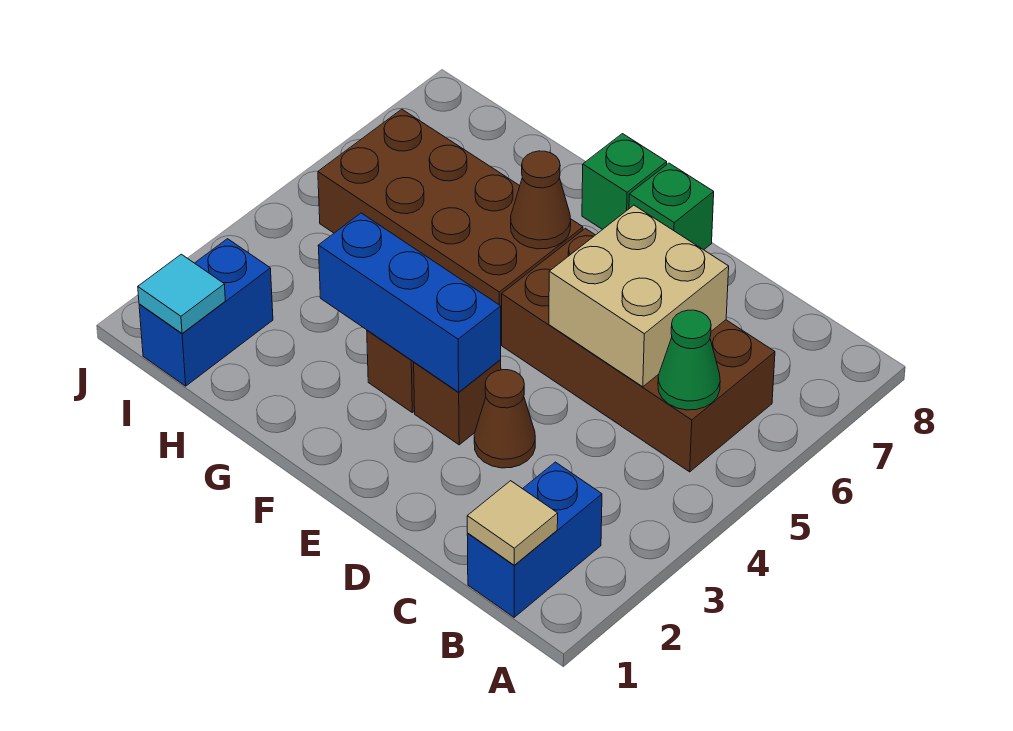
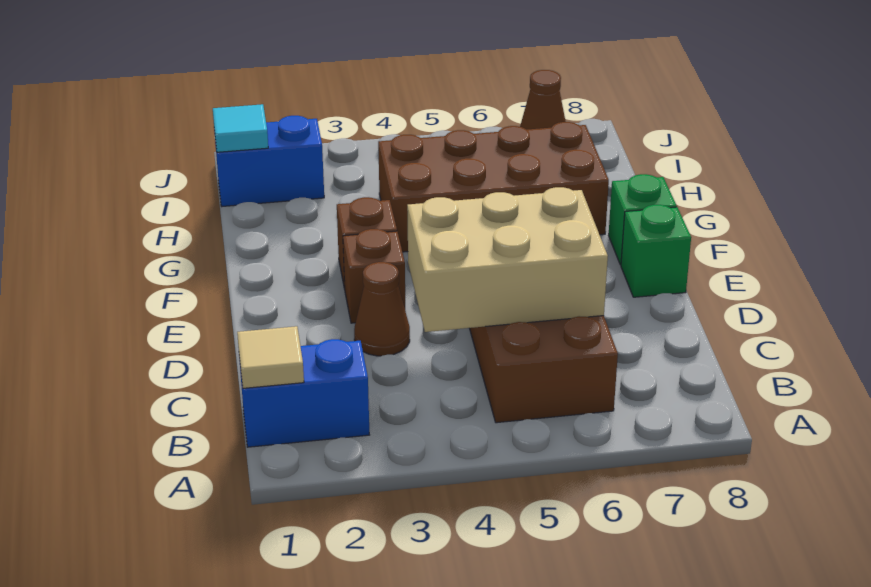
green cone B5 level 2 -> none
tan brick C5:D6 level 2 -> tan brick C4:D6 level 2
blue brick E3:G3 level 2 -> none
brown brick F5:I6 level 1 -> brown brick G4:H7 level 1
brown cone F6 level 2 -> brown cone J7 level 1

